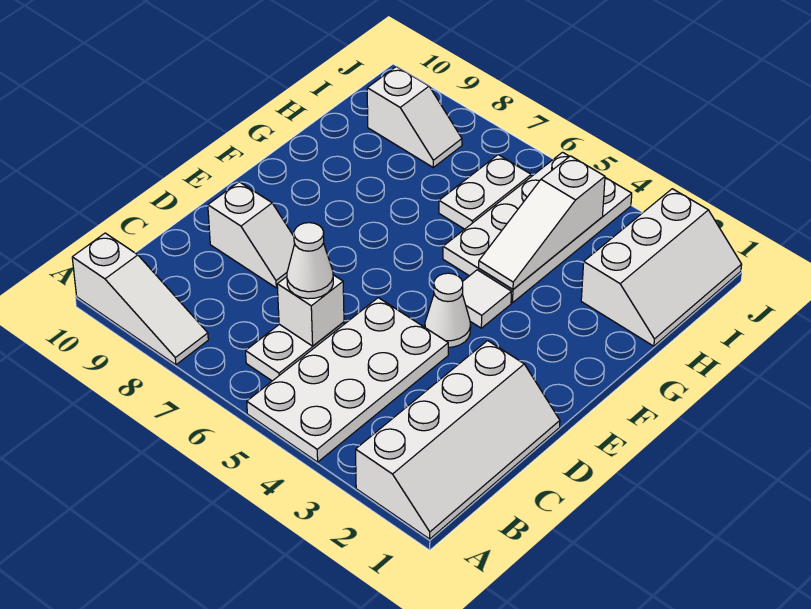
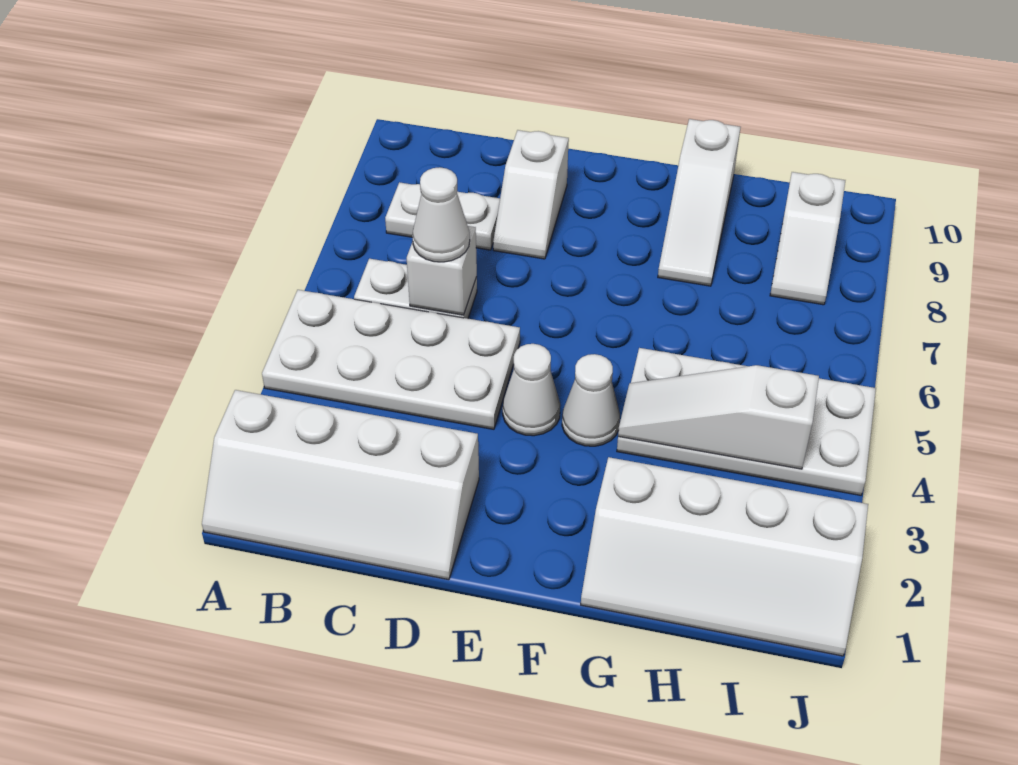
white slope A8:A10 level 1 top 10 -> white slope G8:G10 level 1 top 10
white tile F4 level 1 -> white cone F4 level 1
white slope H1:J2 level 1 top 2 -> white slope G1:J2 level 1 top 2
white plate H6:I6 level 1 -> white plate B8:C8 level 1

